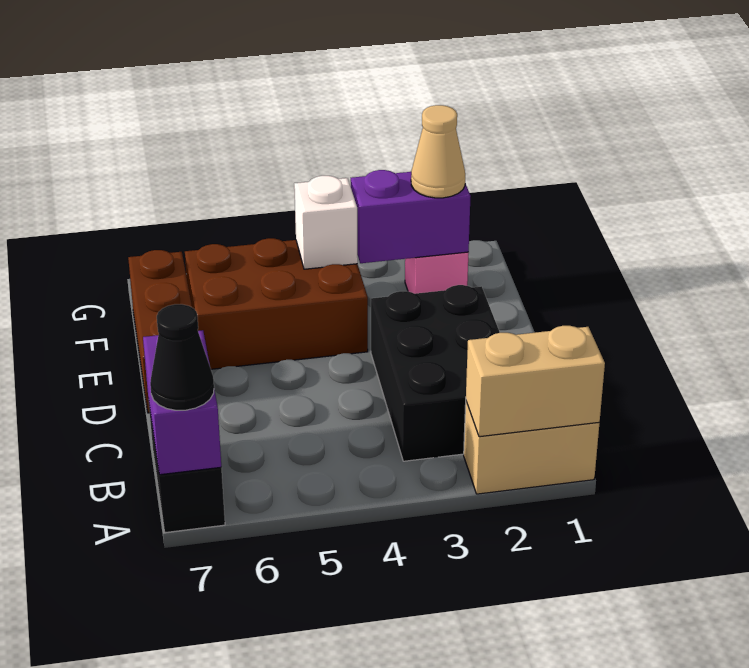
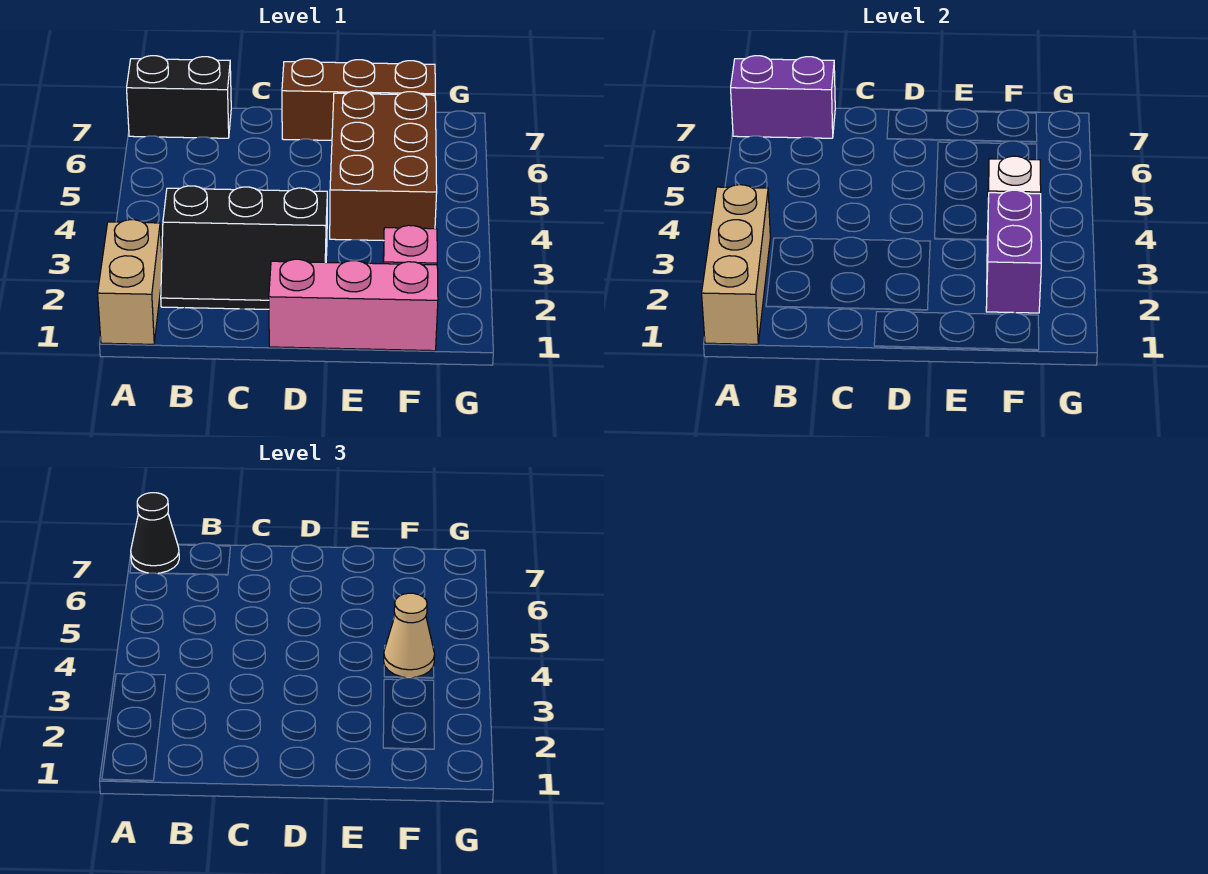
tan brick A1:A2 level 2 -> tan brick A1:A3 level 2
black brick B2:D3 level 1 -> black slope B2:D3 level 1 top 3
none -> pink brick D1:F1 level 1
tan cone F2 level 3 -> tan cone F4 level 3

